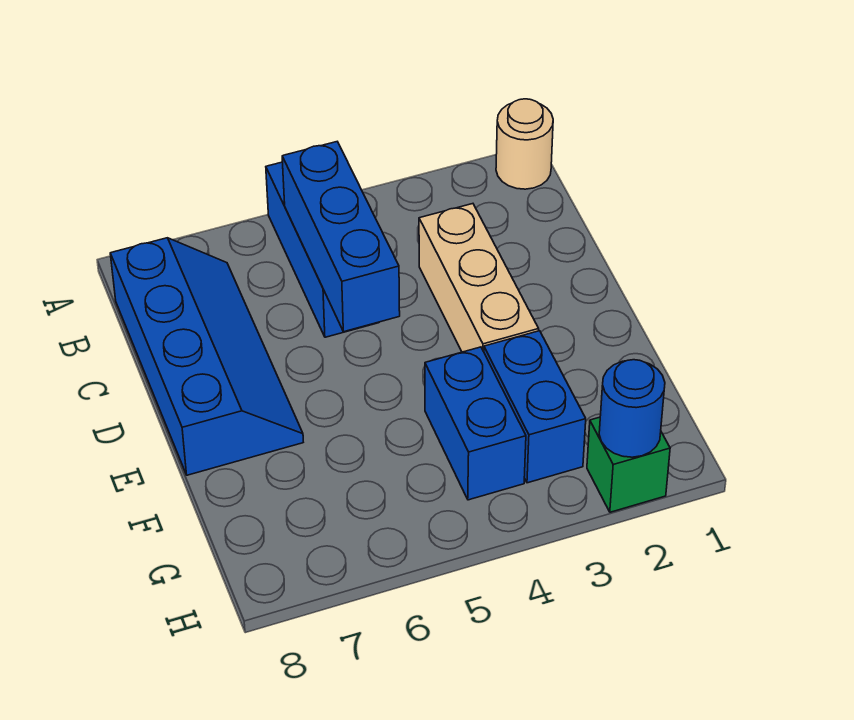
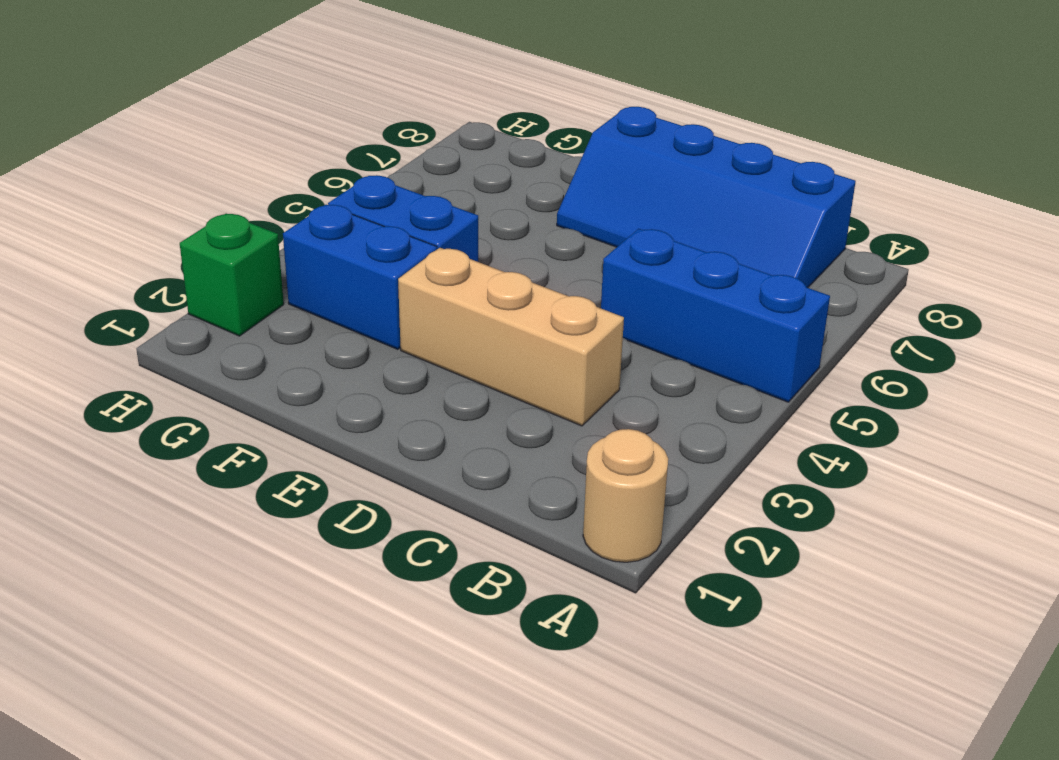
blue brick B5:D5 level 2 -> none
blue round brick H2 level 2 -> none

